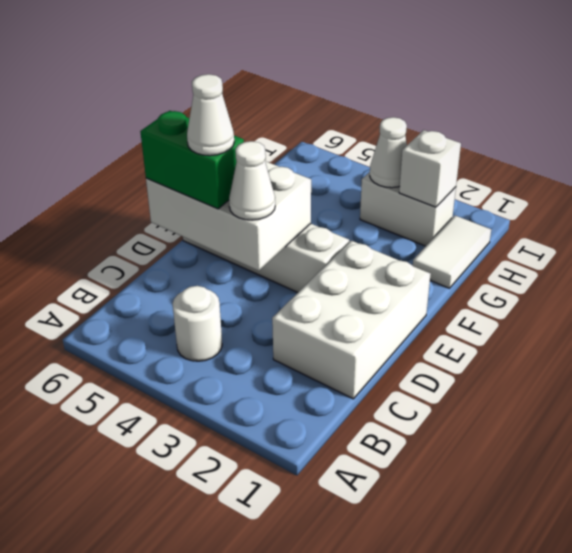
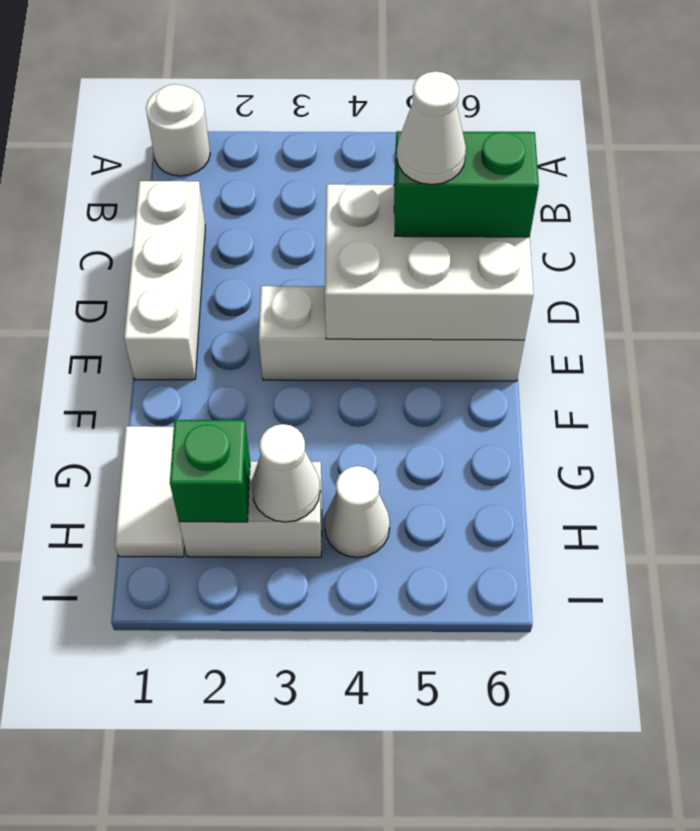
white round brick B4 level 1 -> white round brick A1 level 1
white brick C1:E2 level 1 -> white brick C1:E1 level 1
white cone D4 level 3 -> white cone H4 level 1
white brick H2 level 2 -> green brick H2 level 2

